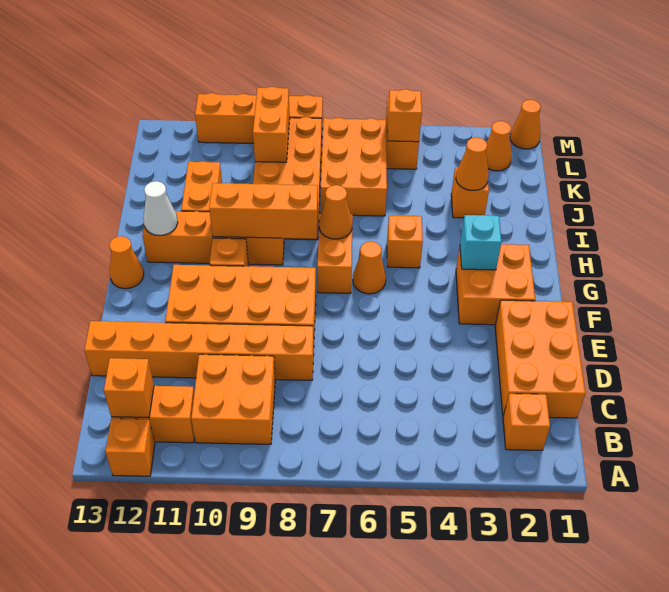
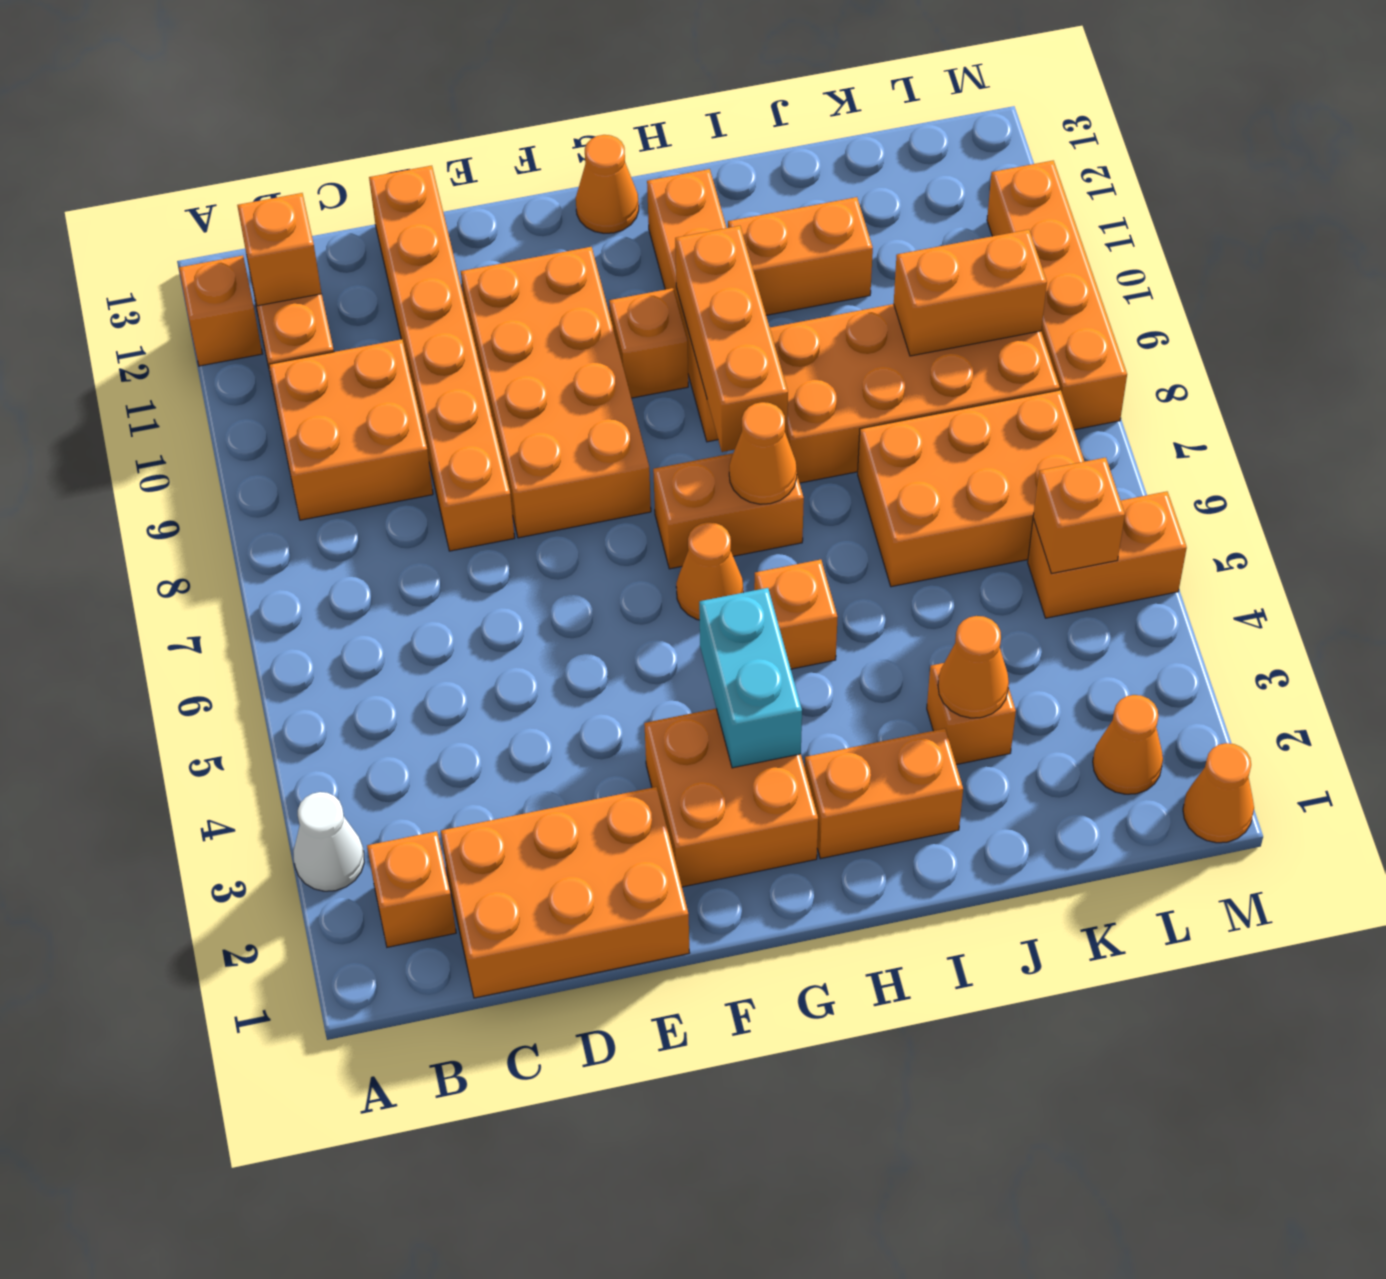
cyan brick G3 level 2 -> cyan brick G3:G4 level 2
none -> orange brick H2:I2 level 1
white cone H12 level 2 -> white cone A3 level 1

